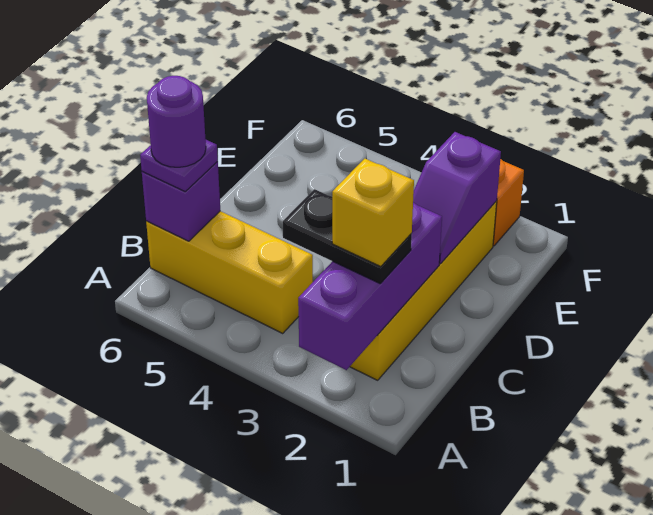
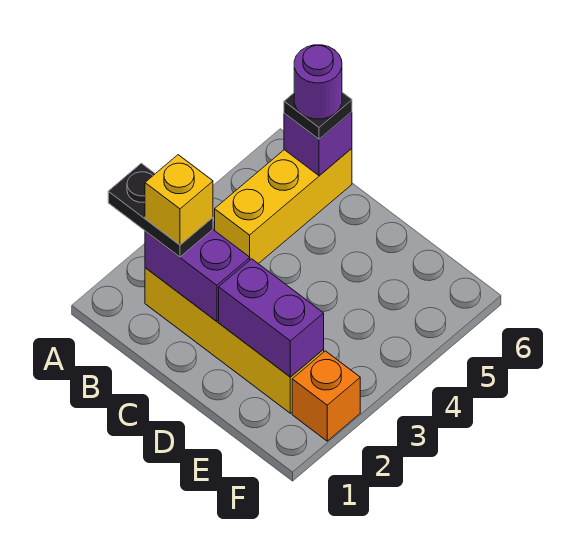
purple brick A2:C2 level 2 -> purple brick B2:C2 level 2
black plate B2:B3 level 3 -> black plate A2:B2 level 3
purple plate B6 level 3 -> black plate B6 level 3
purple slope D2:E2 level 2 top E -> purple brick D2:E2 level 2

